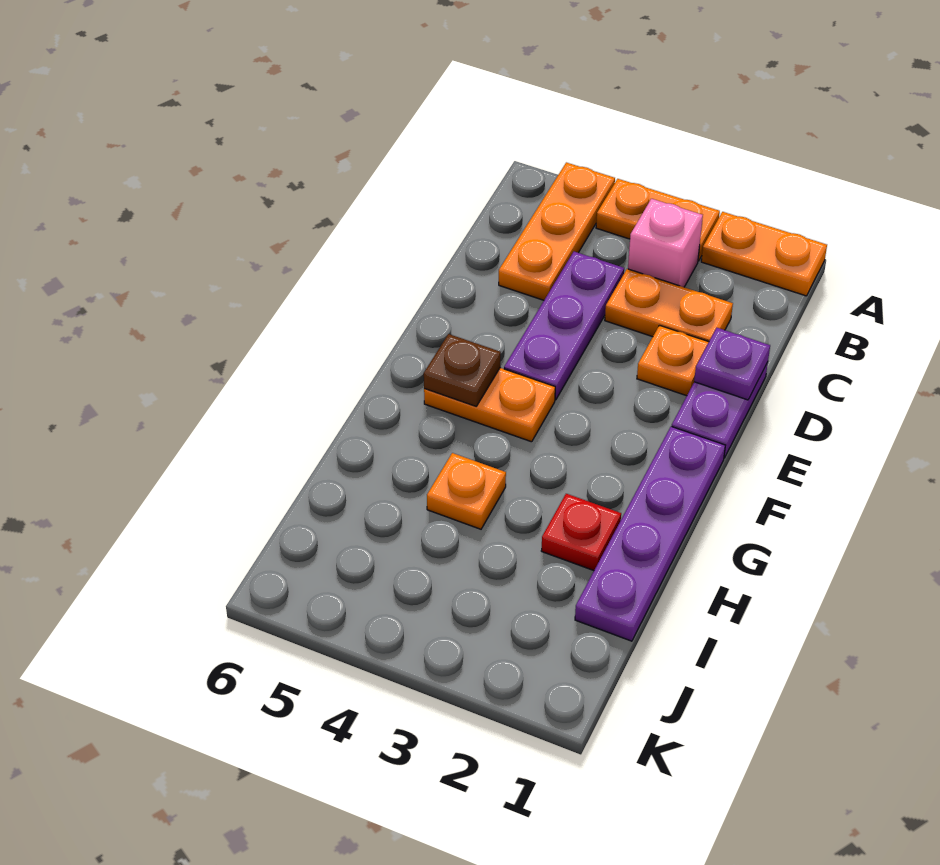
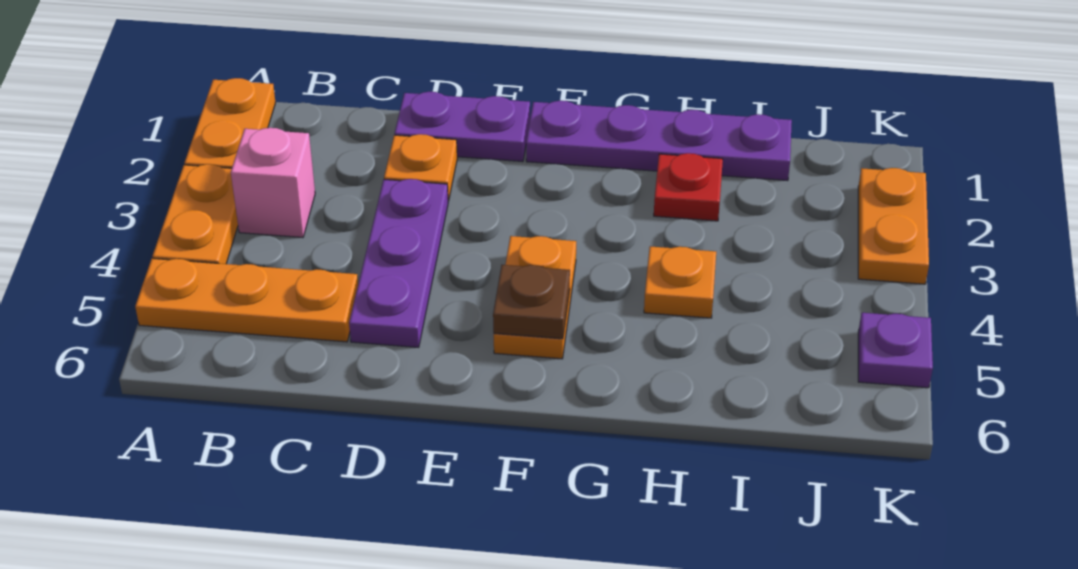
orange plate C2:C3 level 1 -> orange plate K2:K3 level 1
purple plate C4:E4 level 1 -> purple plate D3:D5 level 1
purple plate D1 level 2 -> purple plate K5 level 1

